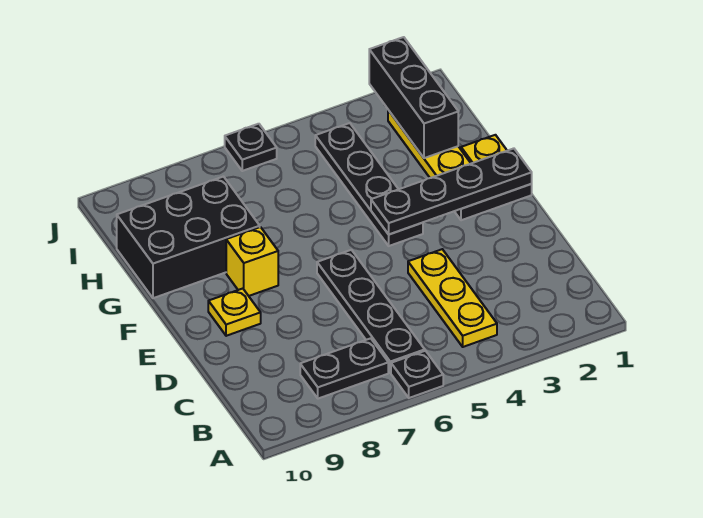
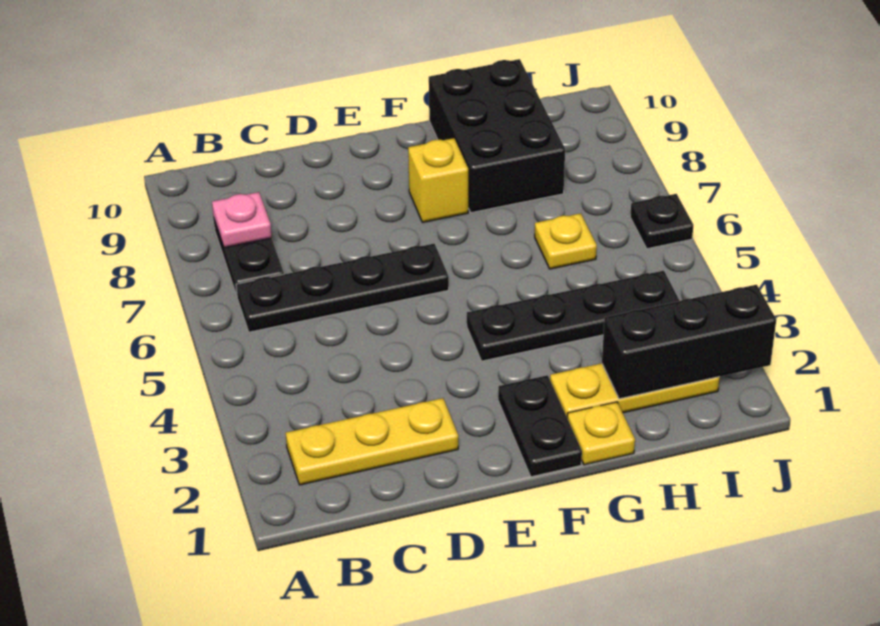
black plate A6 level 1 -> none
yellow plate B4:D4 level 1 -> yellow plate B2:D2 level 1
none -> pink plate B8 level 2
yellow plate E9 level 1 -> yellow plate H6 level 1
black plate F1:F4 level 2 -> none

